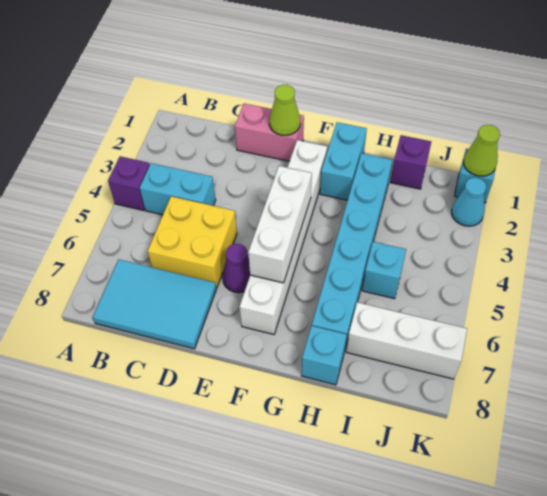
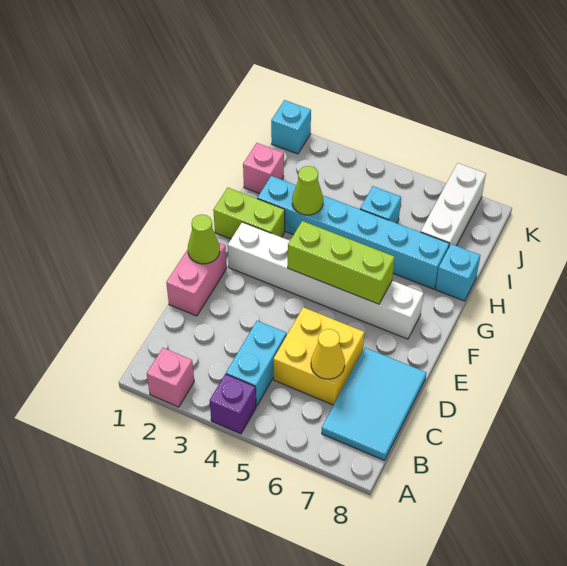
none -> pink brick A2 level 1
none -> yellow cone C6 level 2
purple cone E6 level 1 -> none
white brick F4:F6 level 2 -> lime brick F4:F6 level 2
cyan brick G1:G2 level 1 -> lime brick G1:G2 level 1
purple brick I1 level 1 -> pink brick I1 level 1
lime cone K1 level 2 -> lime cone H3 level 2
cyan cone K2 level 1 -> none

